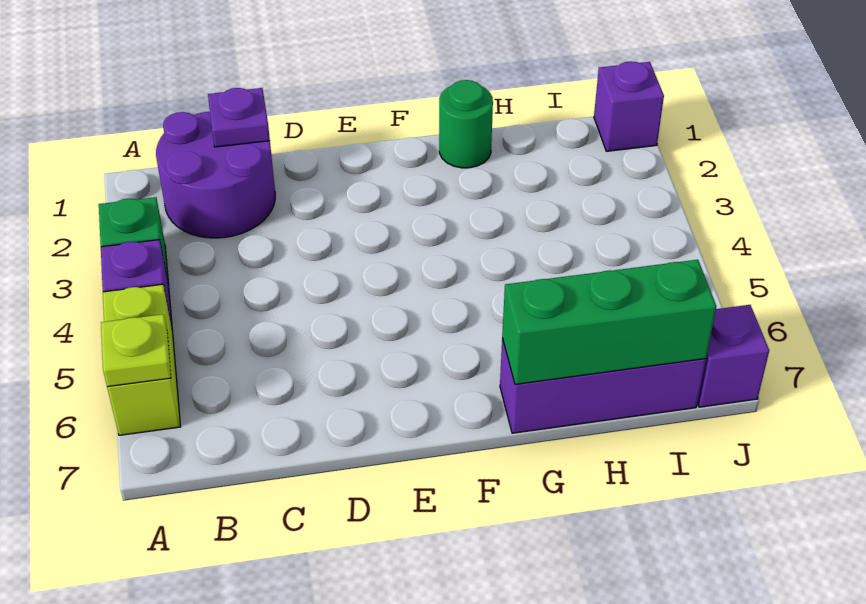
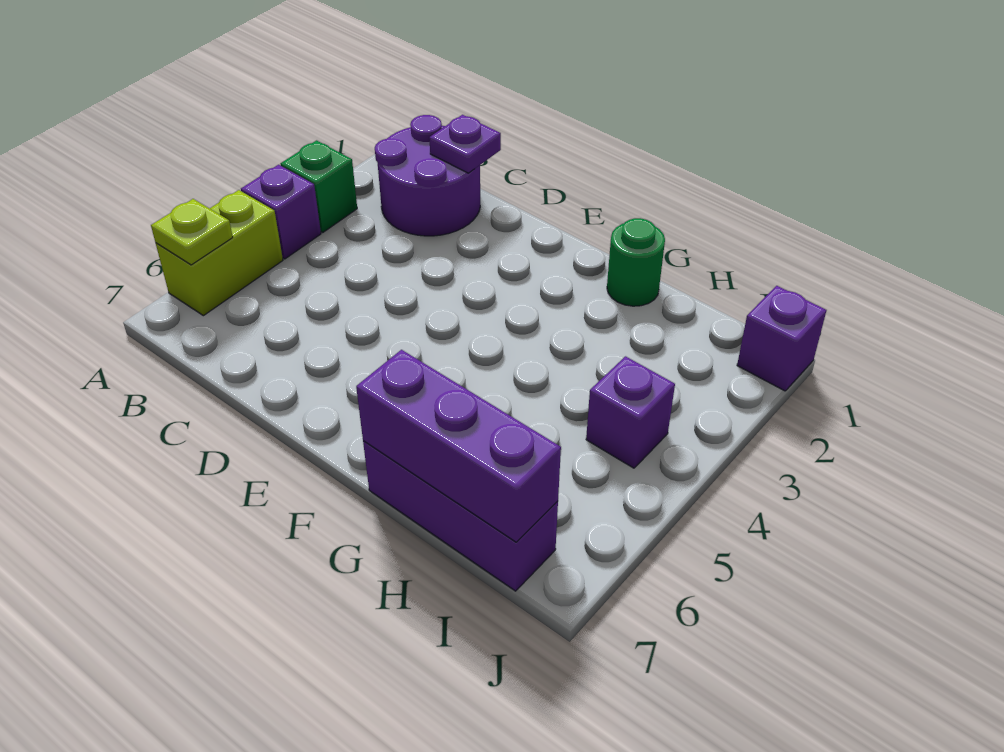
green brick G7:I7 level 2 -> purple brick G7:I7 level 2
purple brick J7 level 1 -> purple brick I4 level 1

